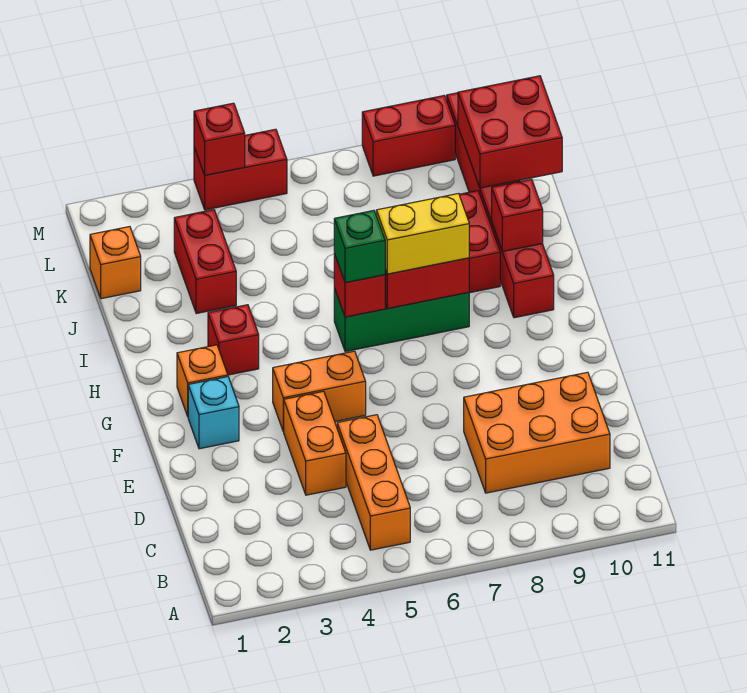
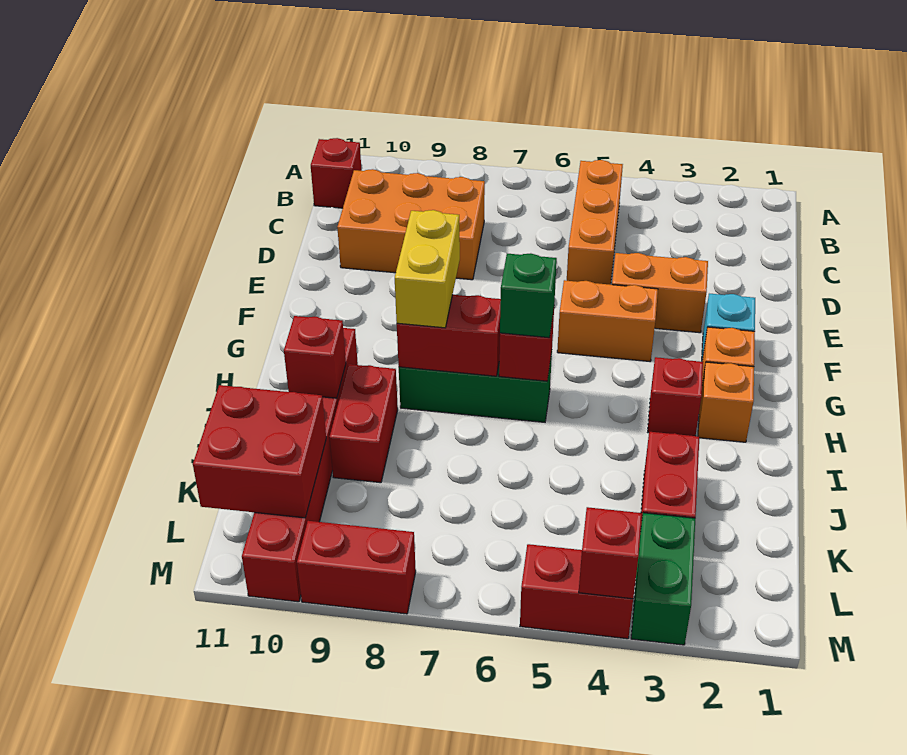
none -> red brick B11 level 1
orange brick D4:E4 level 1 -> orange brick E3:E4 level 1
yellow brick H7:H8 level 3 -> yellow brick G8:H8 level 3
orange brick K1 level 1 -> orange brick H2 level 1
none -> green brick L3:M3 level 1

